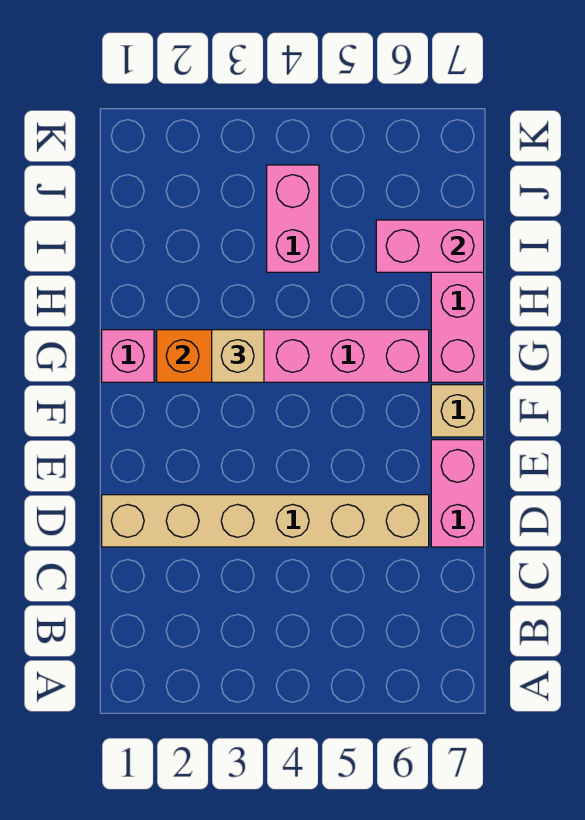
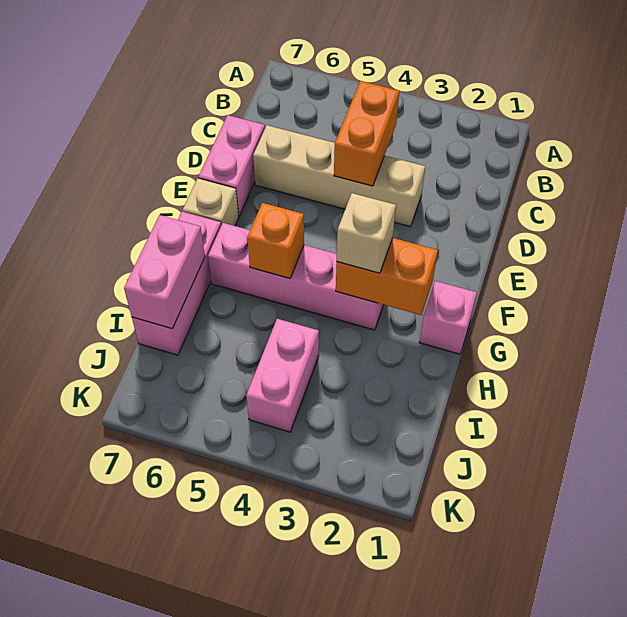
none -> orange brick C4:D4 level 2
tan brick D1:D6 level 1 -> tan brick D3:D6 level 1
none -> orange brick G5 level 2
pink brick I6:I7 level 2 -> pink brick H7:I7 level 2

